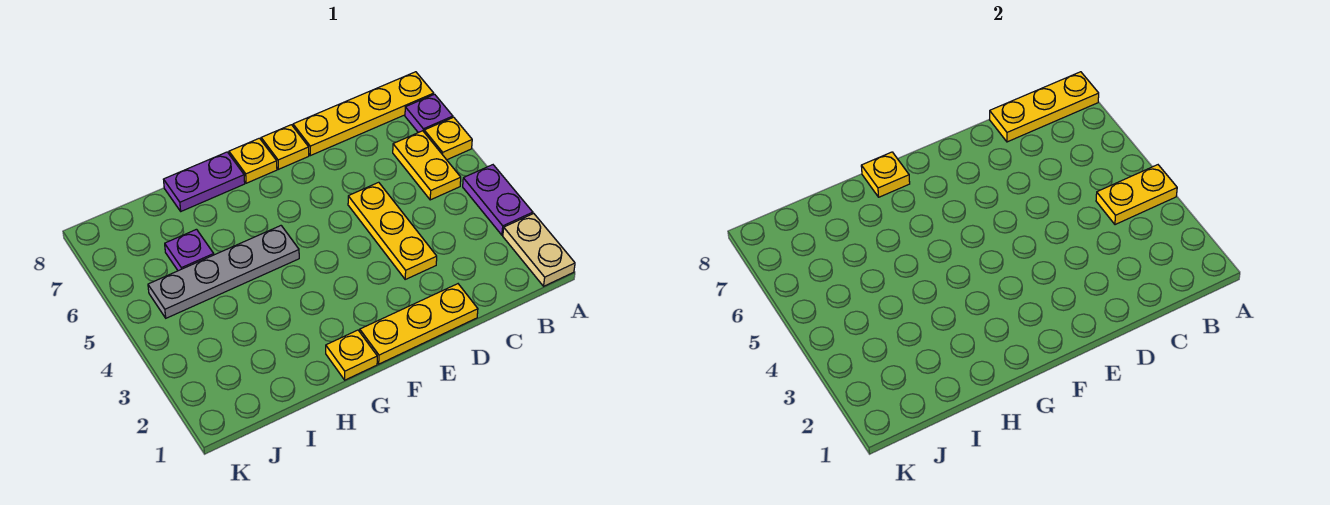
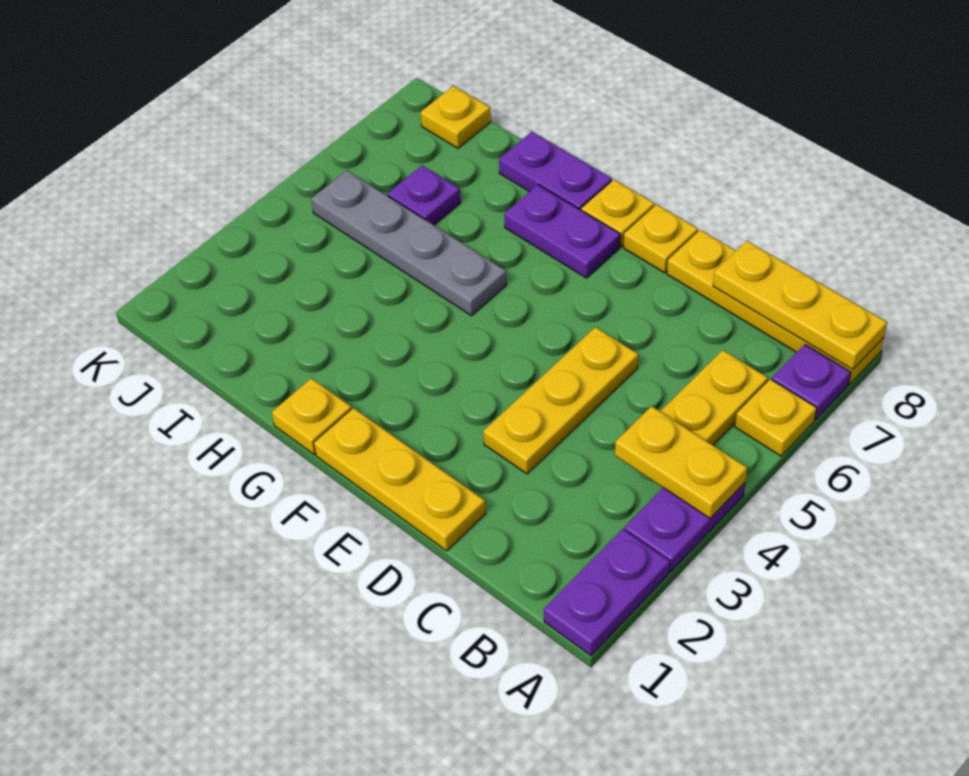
tan plate A1:A2 level 1 -> purple plate A1:A2 level 1
none -> purple plate F7:G7 level 1
yellow plate G8 level 2 -> yellow plate J8 level 1

